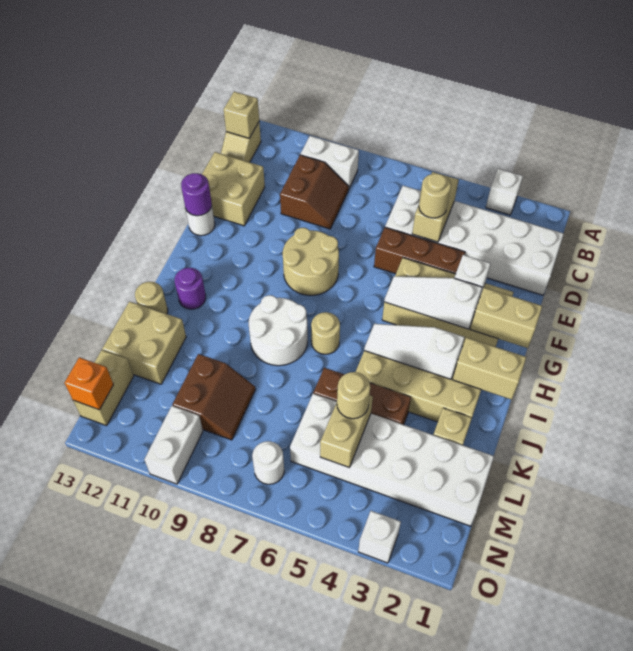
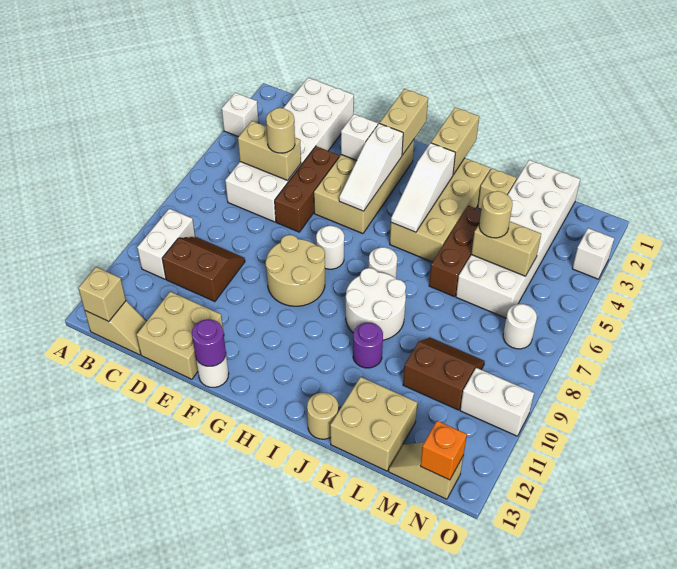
none -> white round brick G7 level 1
tan round brick I7 level 1 -> white round brick I7 level 1
purple round brick I12 level 1 -> purple round brick J10 level 1
tan brick M13:N13 level 1 -> tan slope M13:N13 level 1 top N

